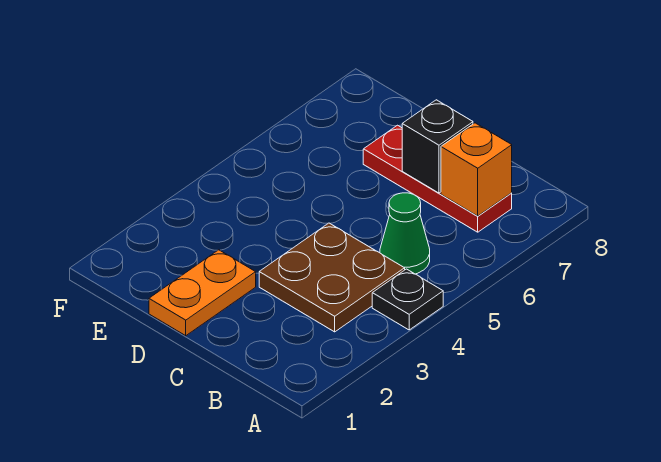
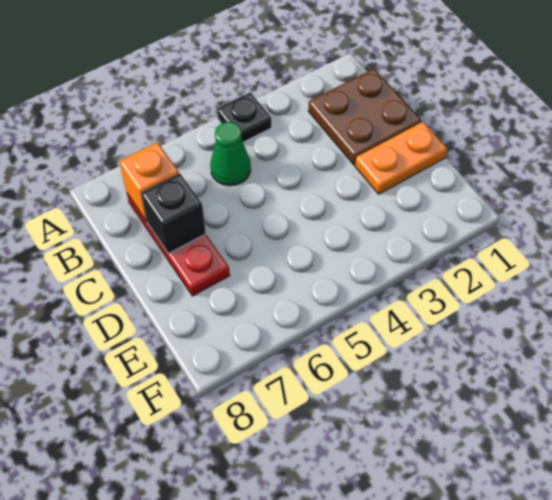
brown plate B3:C4 level 1 -> brown plate B1:C2 level 1

